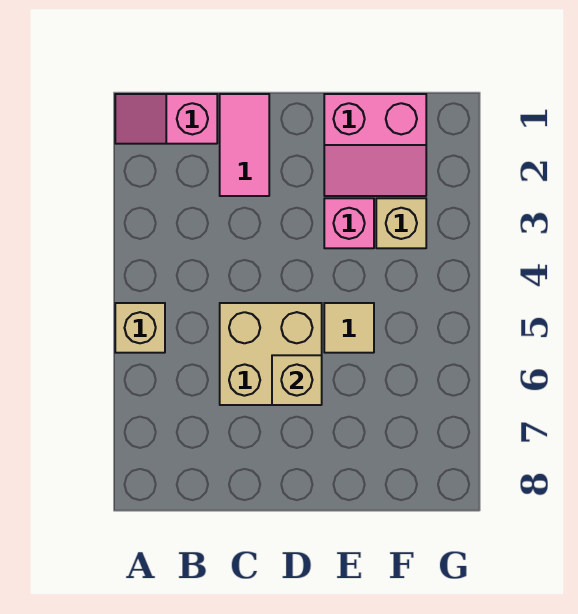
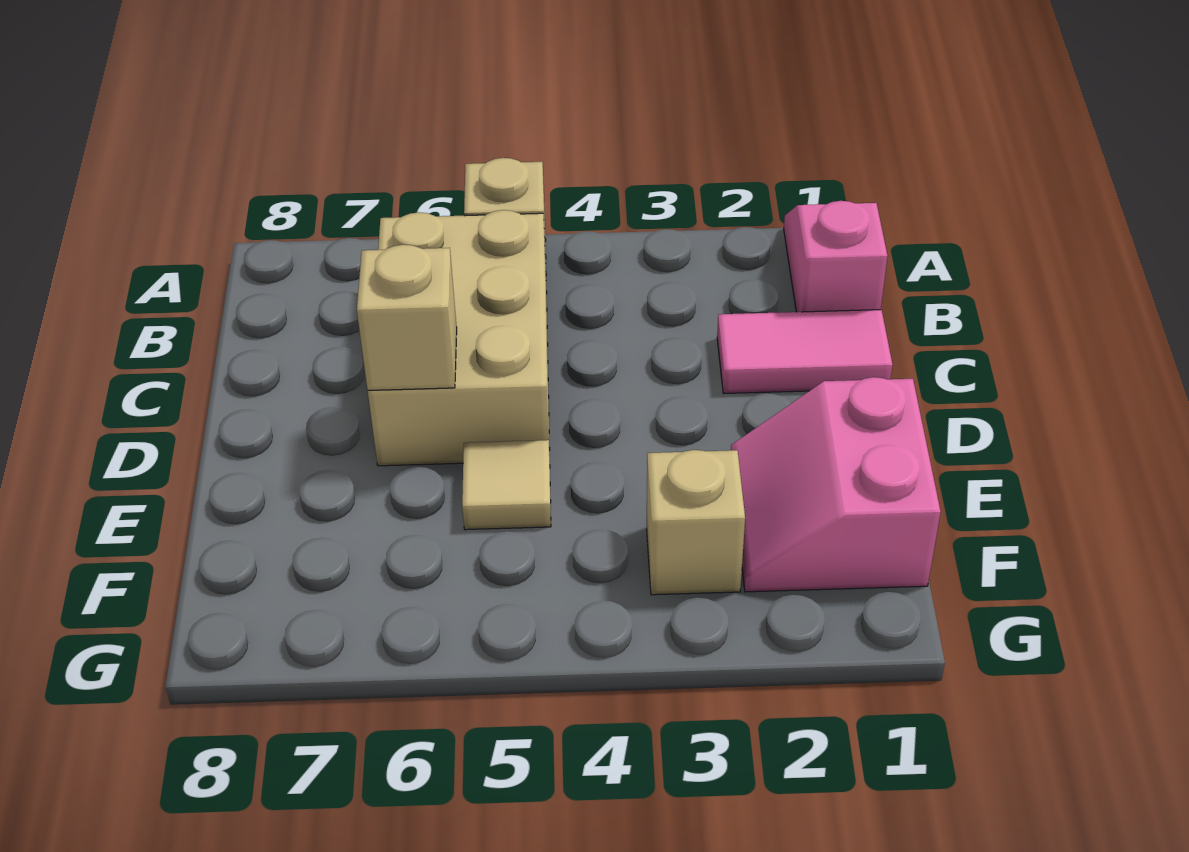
tan brick C5:D6 level 1 -> tan brick B5:D6 level 1
pink brick E3 level 1 -> none

